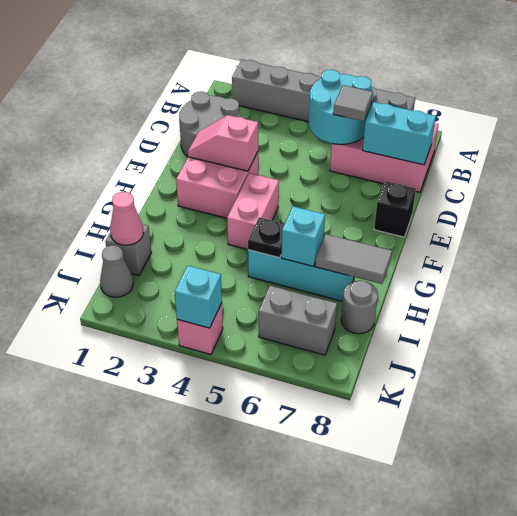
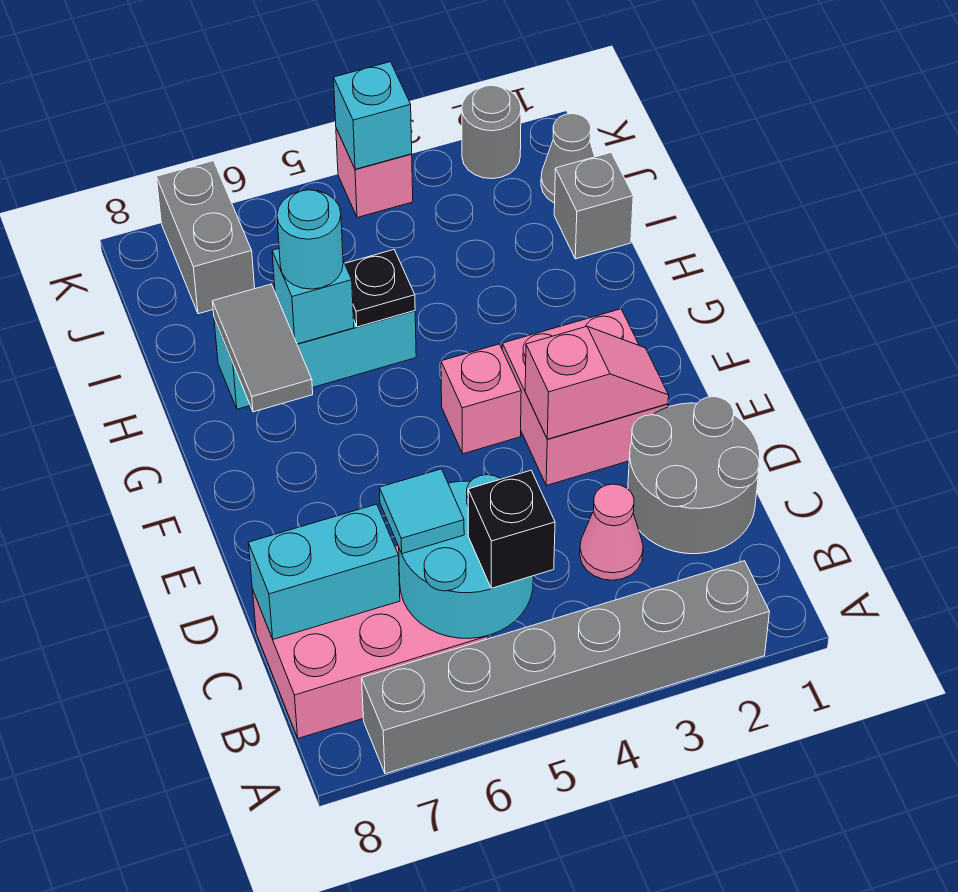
grey tile C6 level 3 -> cyan tile C6 level 3
black brick E8 level 1 -> black brick B5 level 3
pink brick F4:G4 level 1 -> pink brick F4 level 1
none -> cyan round brick H6 level 3
grey tile H7:H8 level 2 -> grey tile G7:H7 level 2
pink cone I1 level 2 -> pink cone C3 level 1
grey round brick I8 level 1 -> grey round brick K2 level 1
grey brick J6:J7 level 1 -> grey brick J7:K7 level 1

